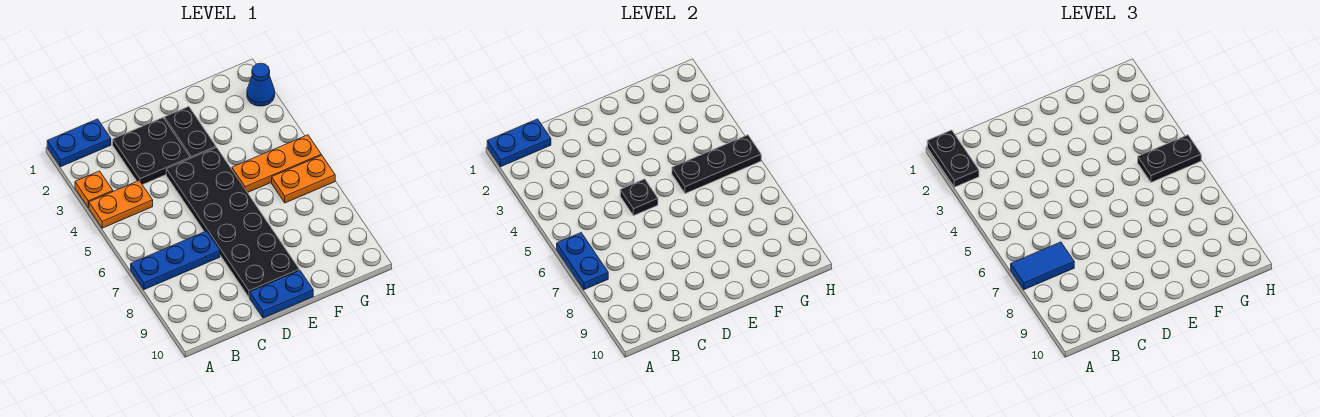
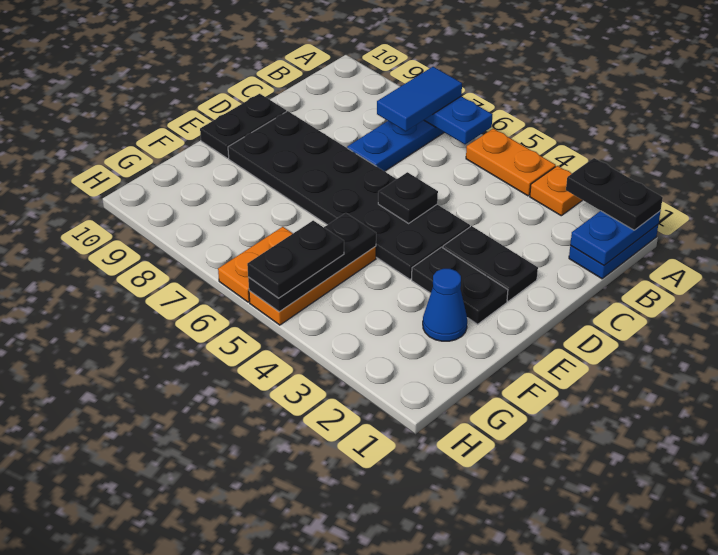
orange plate A4:B4 level 1 -> orange plate A4:A5 level 1
black plate C2:D3 level 1 -> black plate D2:D3 level 1
blue plate D10:E10 level 1 -> black plate D10:E10 level 1
blue cone H2 level 1 -> blue cone F2 level 1

